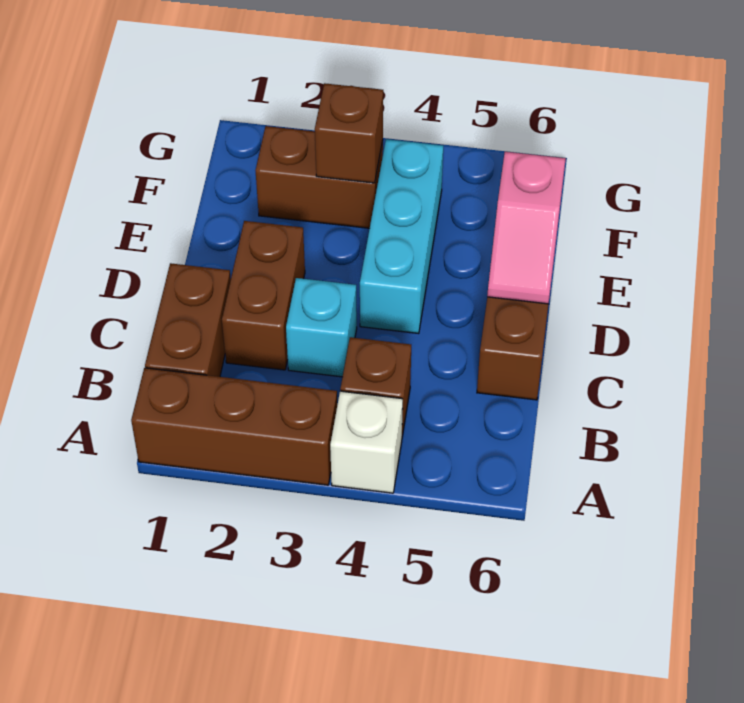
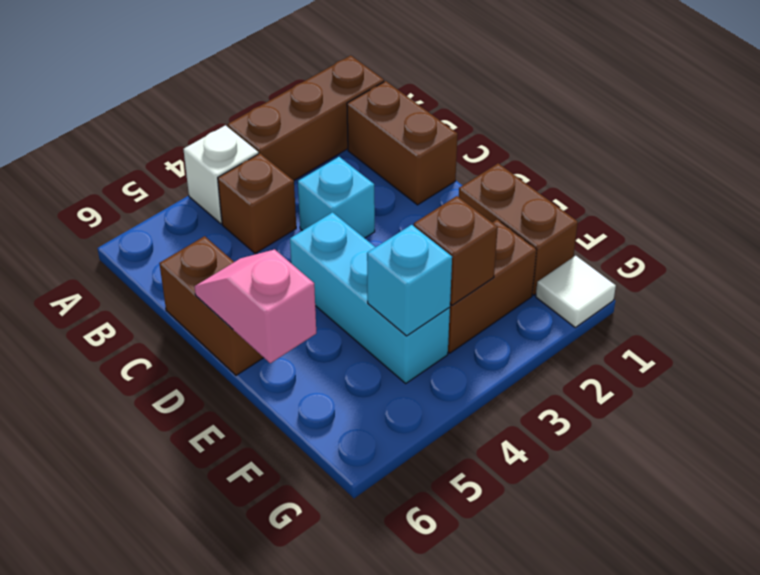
brown brick C2:D2 level 1 -> brown brick E1:F1 level 1
none -> cyan brick F4 level 2
none -> white tile G1 level 1

